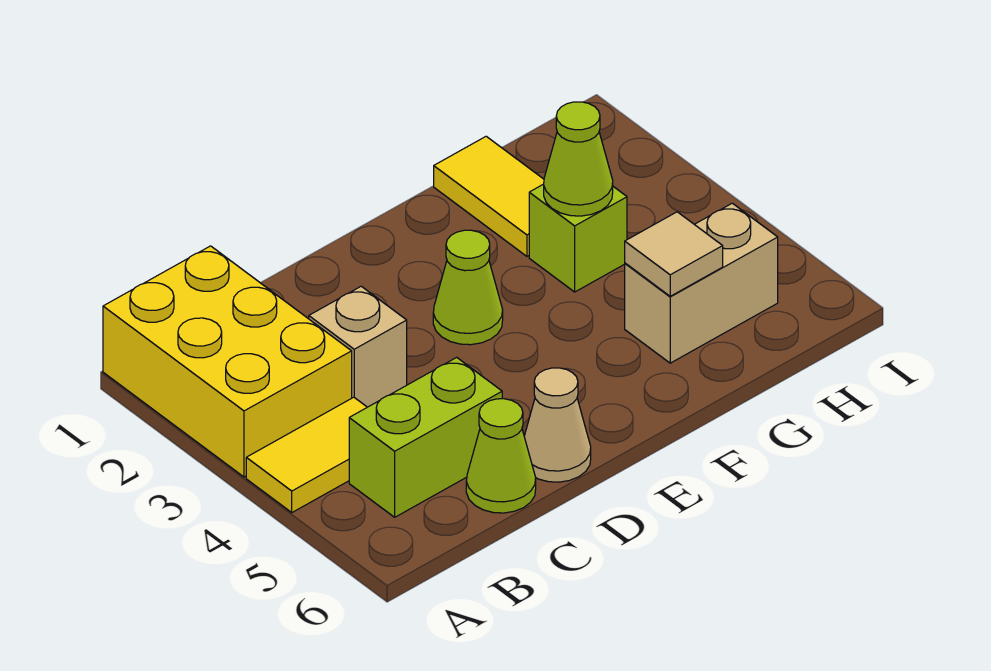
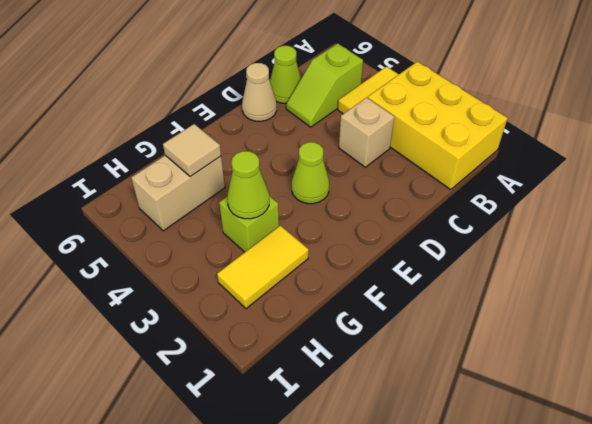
lime brick B5:C5 level 1 -> lime slope B5:C5 level 1 top B
yellow tile G1:G2 level 1 -> yellow tile G2:H2 level 1

